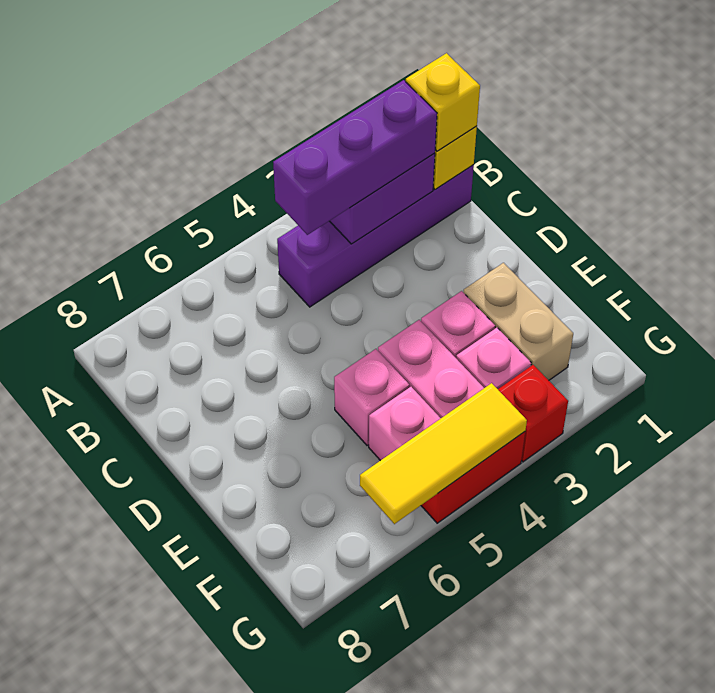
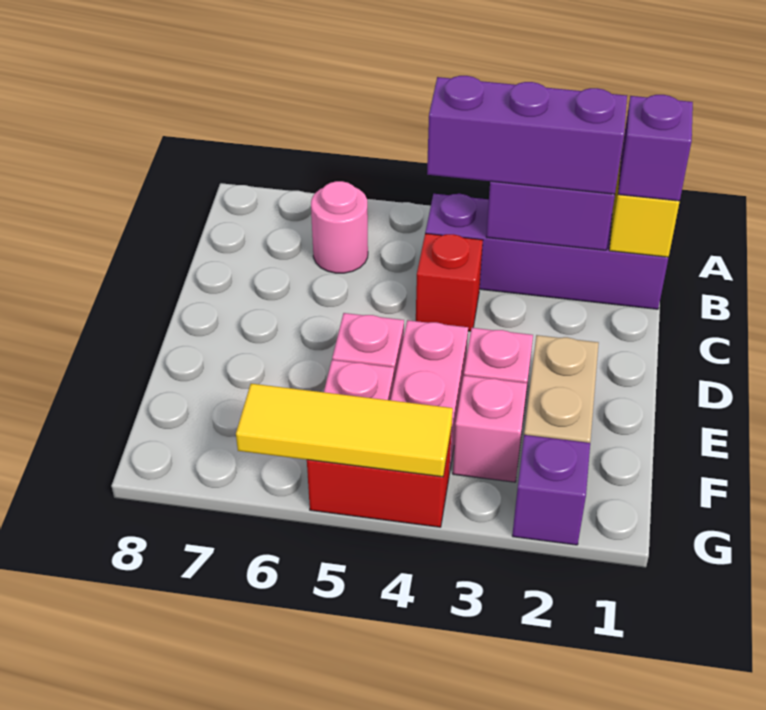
yellow brick B1 level 3 -> purple brick B1 level 3
none -> pink round brick B6 level 1
none -> purple brick G2 level 1
red brick G3 level 1 -> red brick C4 level 1

